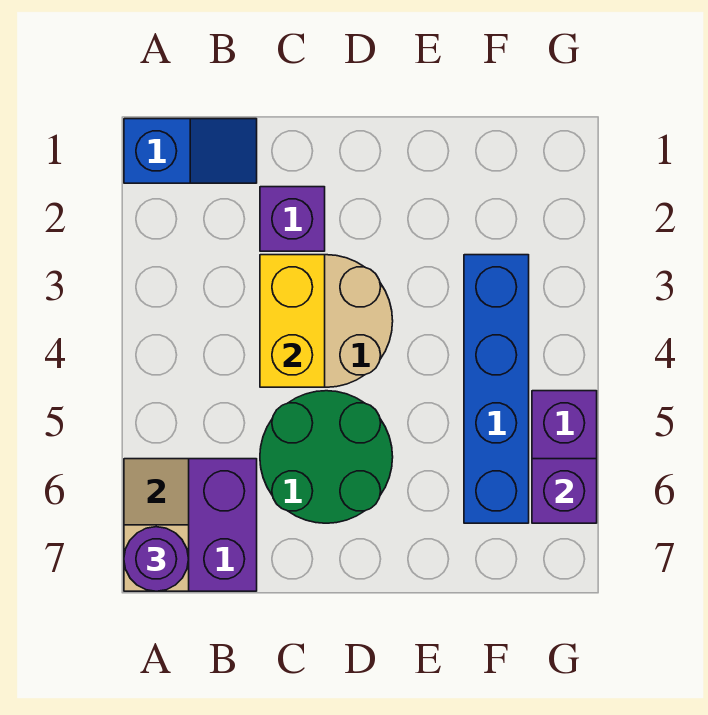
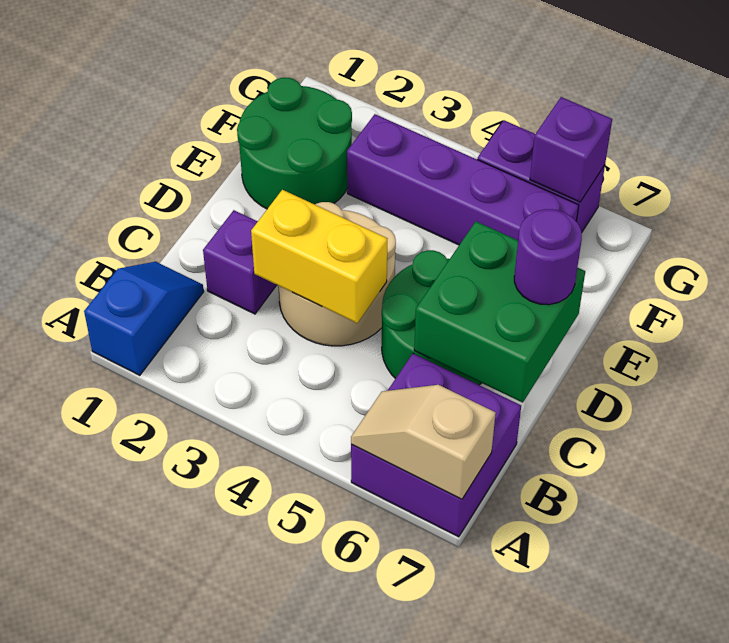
purple round brick A7 level 3 -> purple round brick D7 level 3
none -> green brick C6:D7 level 2
none -> green round brick E1:F2 level 1
blue brick F3:F6 level 1 -> purple brick F3:F6 level 1

